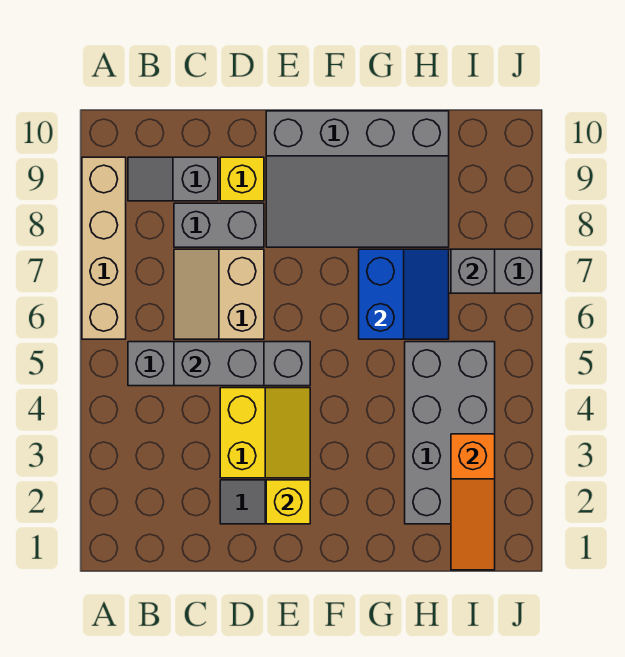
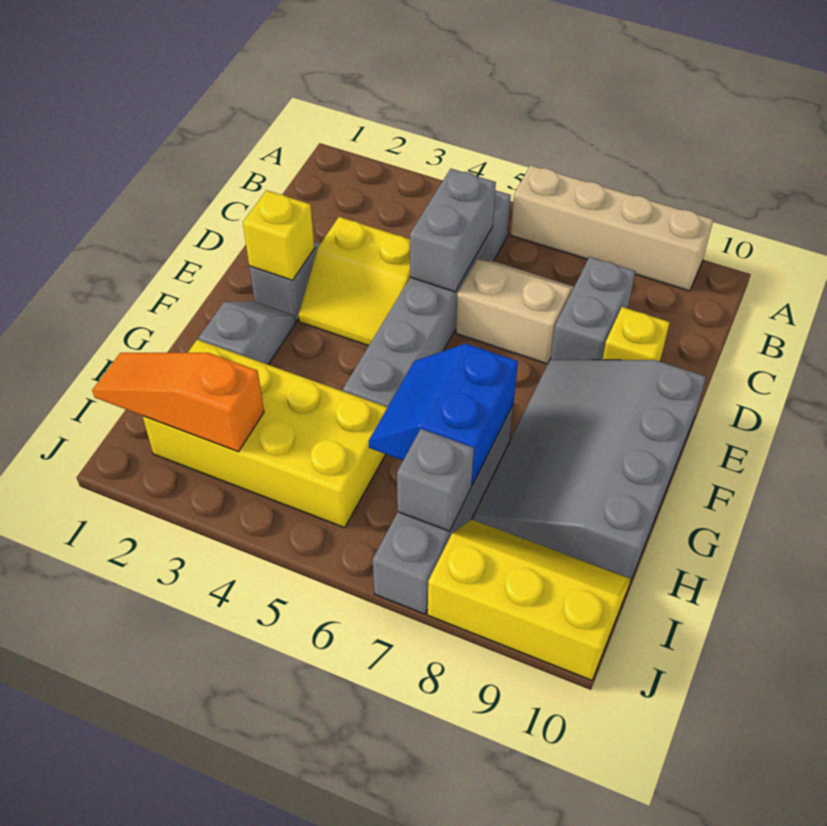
grey brick B5:E5 level 1 -> grey brick B5:G5 level 1
grey slope B9:C9 level 1 top C -> grey slope F2:G2 level 1 top G
blue slope G6:H7 level 2 top G -> blue slope G6:H7 level 2 top 7
grey brick H2:I5 level 1 -> yellow brick H2:I5 level 1
none -> yellow slope I8:J10 level 1 top J

